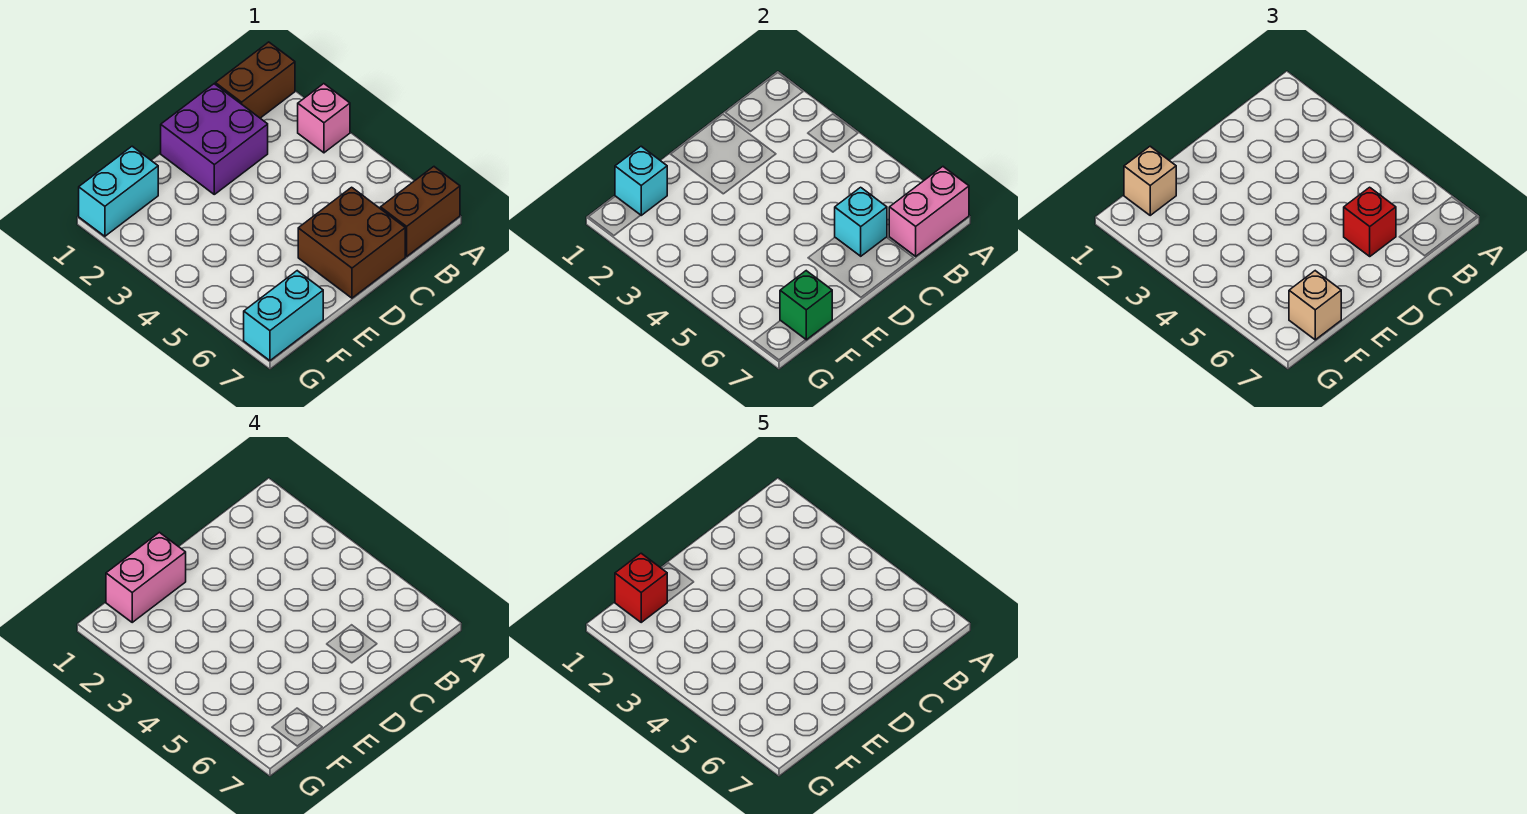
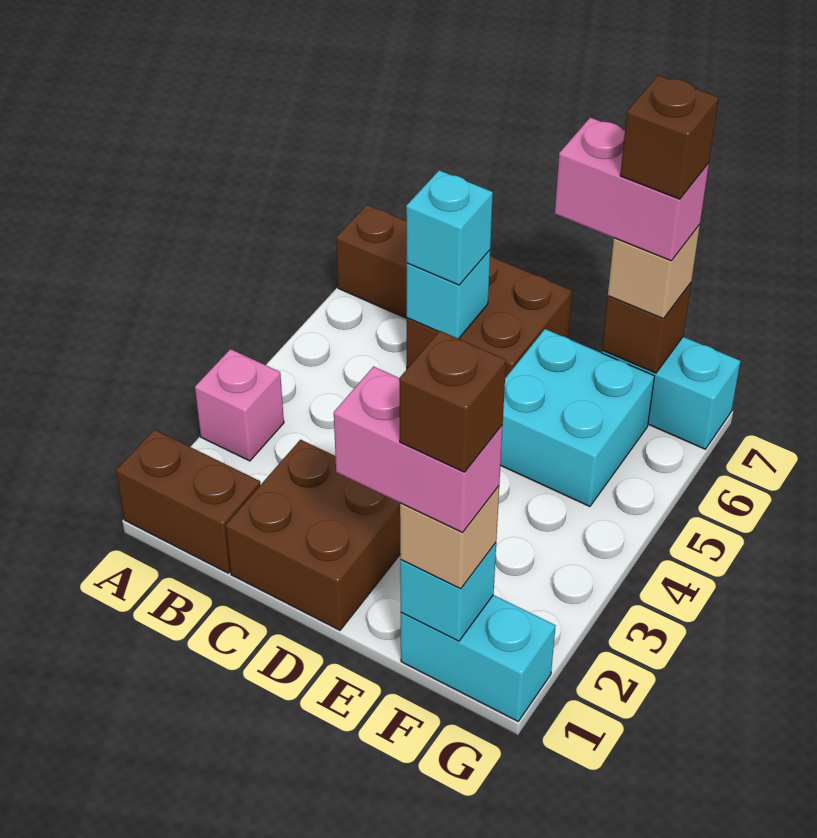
pink brick A7:B7 level 2 -> pink brick E7:F7 level 4
purple brick C1:D2 level 1 -> brown brick C1:D2 level 1
red brick C6 level 3 -> cyan brick C6 level 3
none -> cyan brick E5:F6 level 1
red brick F1 level 5 -> brown brick F1 level 5
green brick F7 level 2 -> brown brick F7 level 2
none -> brown brick F7 level 5

